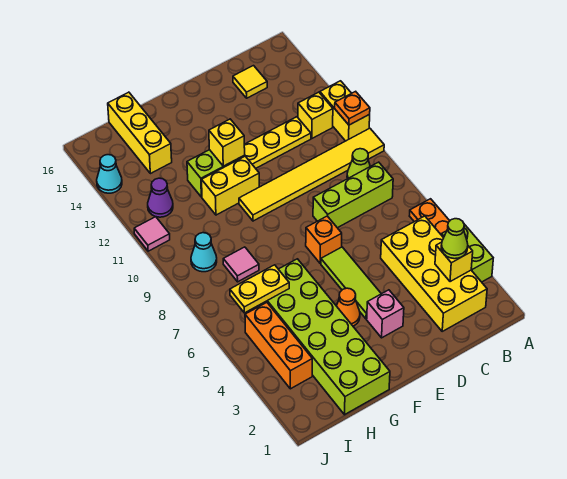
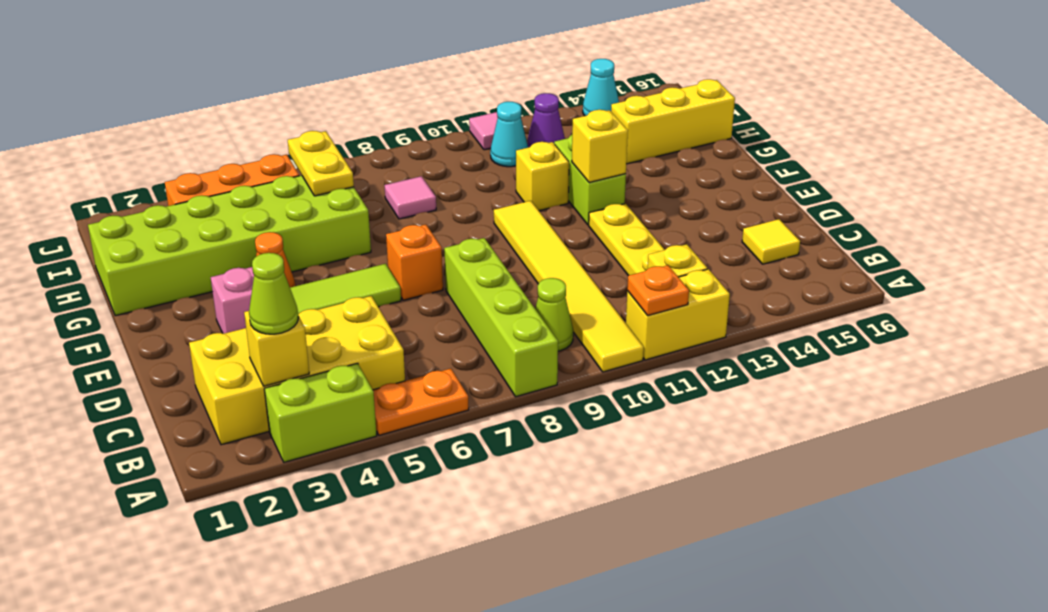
lime brick B8:D8 level 1 -> lime brick A8:D8 level 1
yellow brick F11:G11 level 1 -> yellow brick G11 level 1
cyan cone I9 level 1 -> cyan cone I11 level 1

